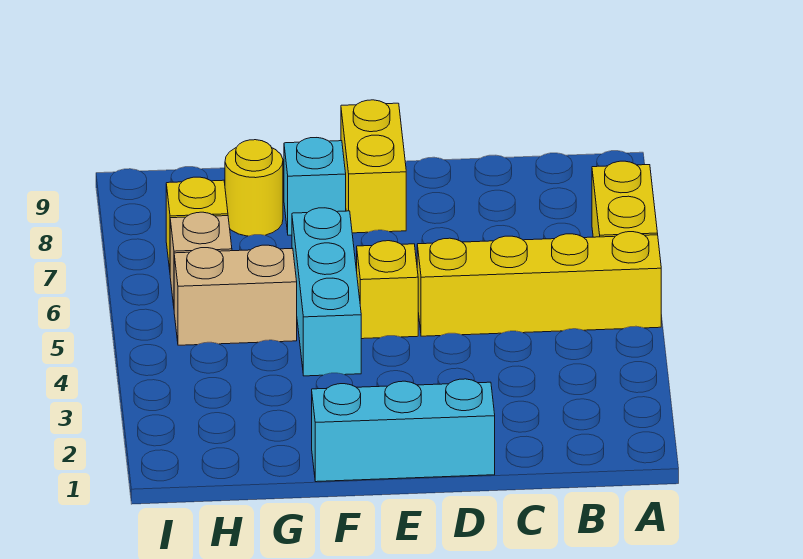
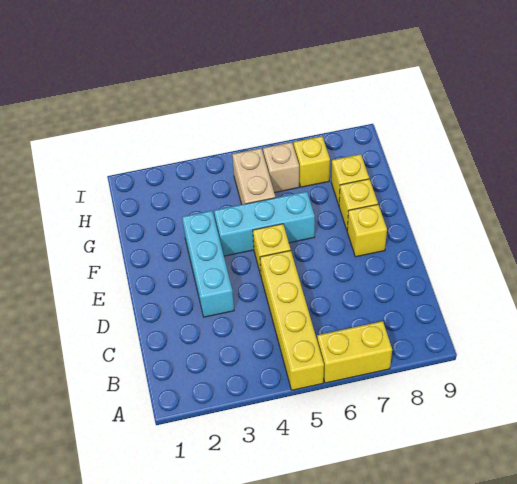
cyan brick D1:F1 level 1 -> cyan brick D3:F3 level 1
yellow brick E8:E9 level 1 -> yellow brick E8 level 1
cyan brick F8 level 1 -> yellow brick F8 level 1
yellow round brick G8 level 1 -> yellow brick G8 level 1

